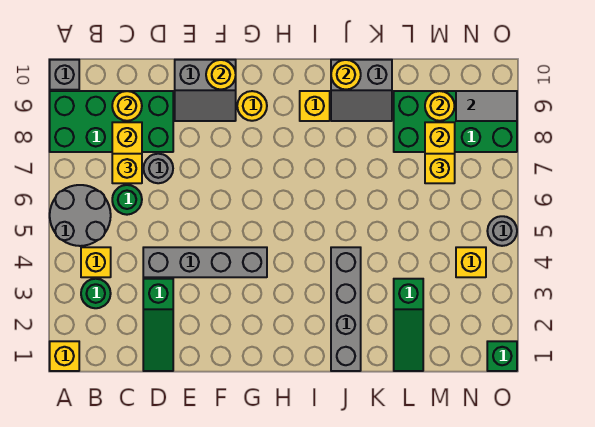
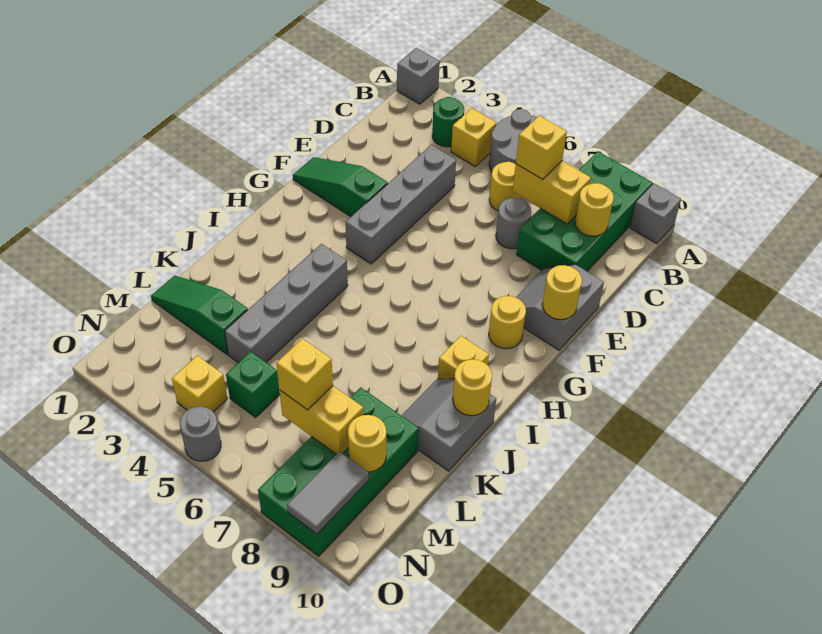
yellow brick A1 level 1 -> grey brick A1 level 1
green round brick C6 level 1 -> yellow round brick C6 level 1
green slope D1:D3 level 1 top 3 -> green slope F1:F3 level 1 top 3
grey brick J1:J4 level 1 -> grey brick I4:L4 level 1
green brick O1 level 1 -> green brick M5 level 1

